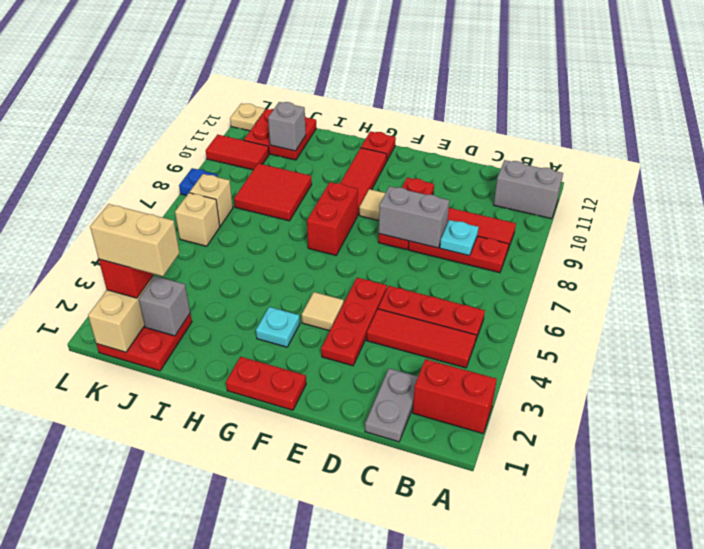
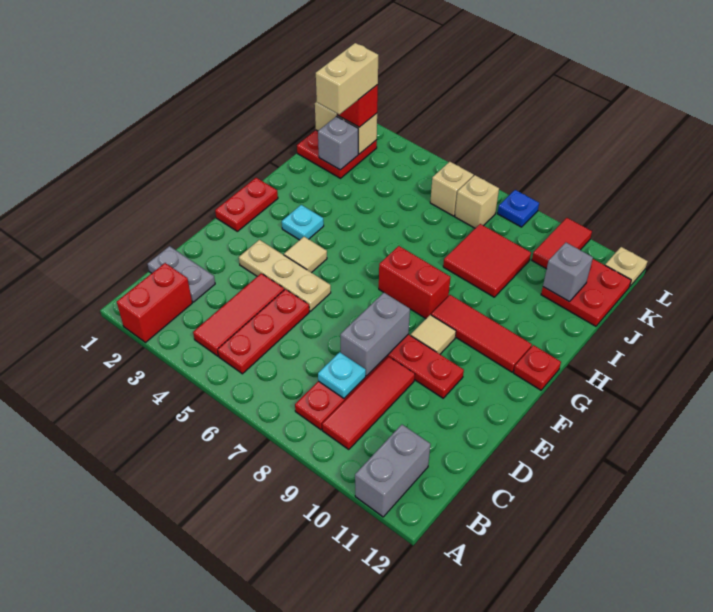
red plate E3:E5 level 1 -> tan plate E3:E5 level 1

